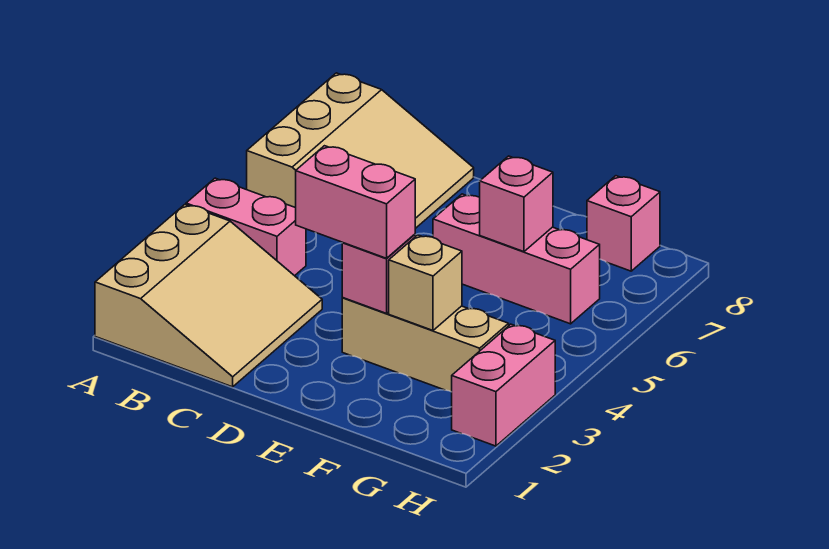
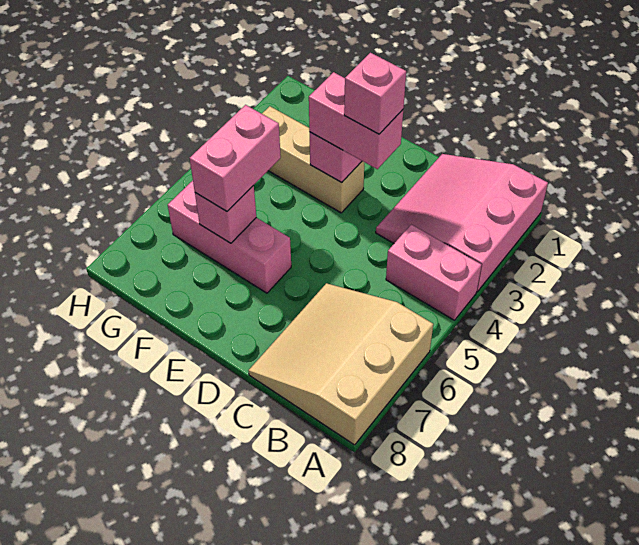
tan slope A1:C3 level 1 top A -> pink slope A1:C3 level 1 top A
tan brick F3 level 2 -> none
pink brick G8 level 1 -> pink brick D3 level 4
pink brick H2:H3 level 1 -> pink brick F5:F6 level 3

